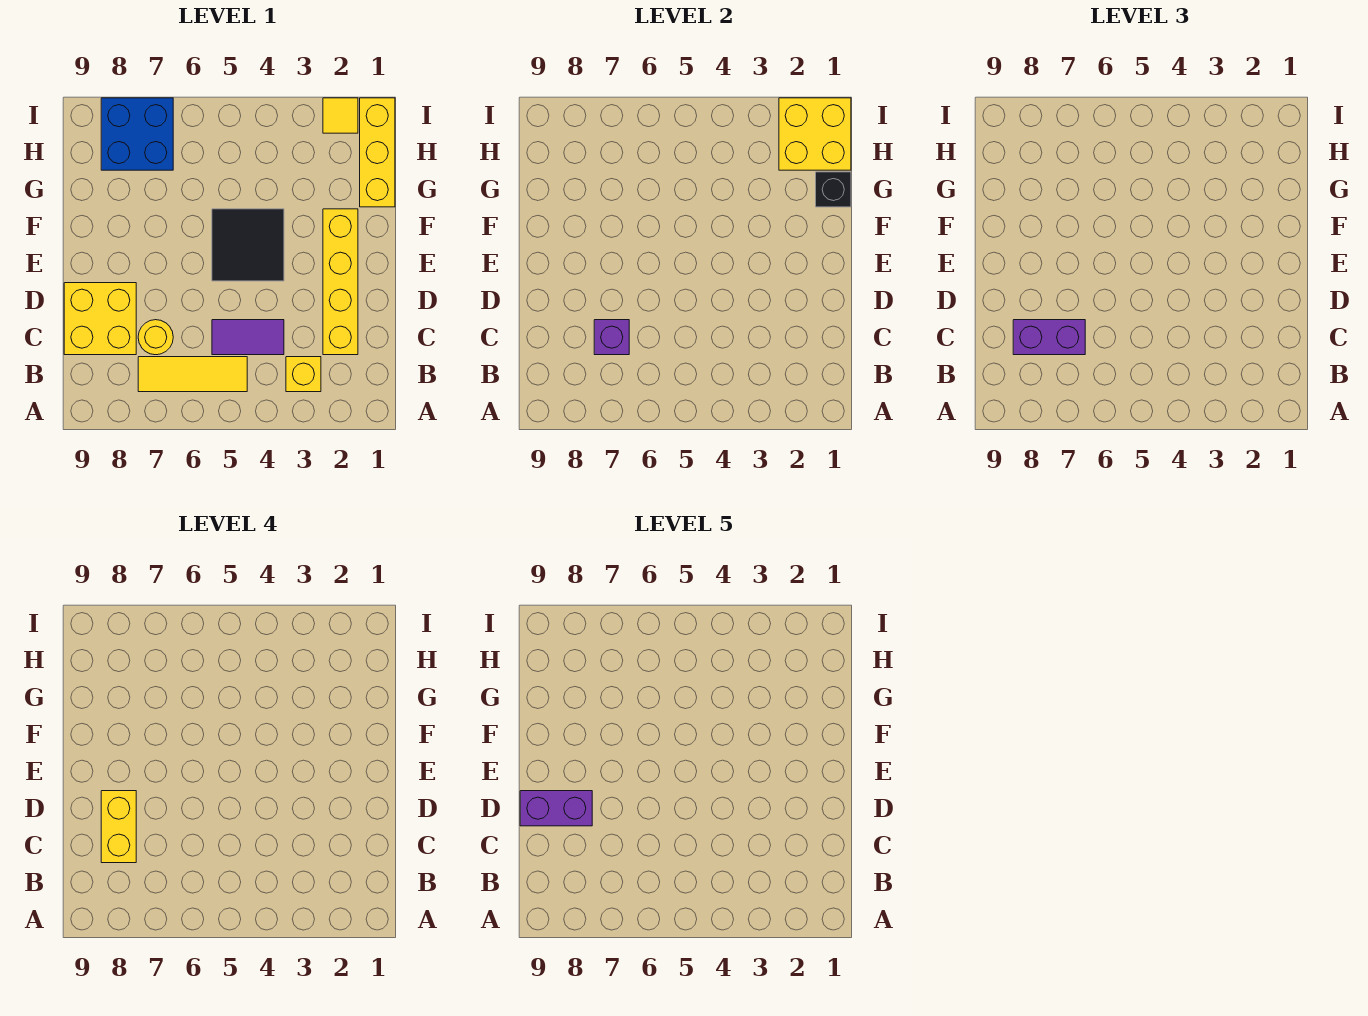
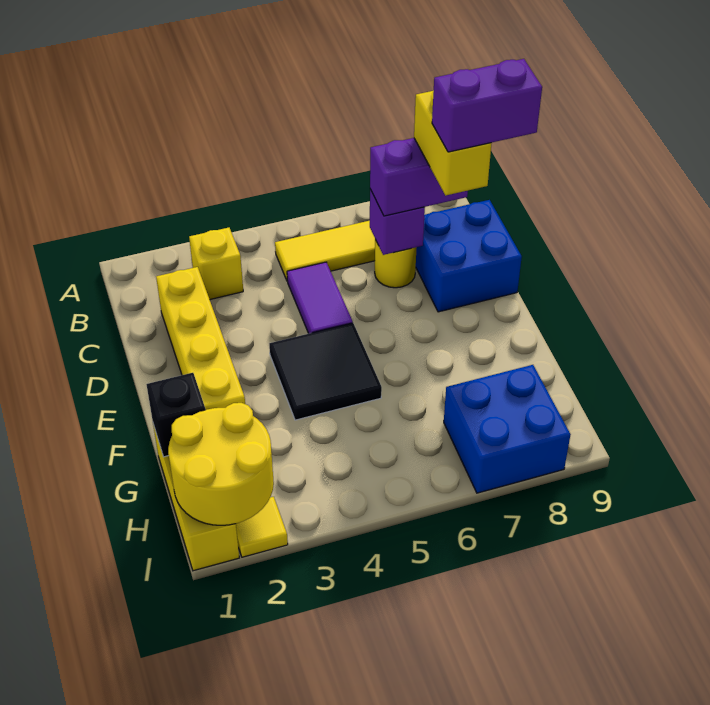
purple tile C4:C5 level 1 -> purple tile C5:D5 level 1
yellow brick C8:D9 level 1 -> blue brick C8:D9 level 1
yellow brick H1:I2 level 2 -> yellow round brick H1:I2 level 2

